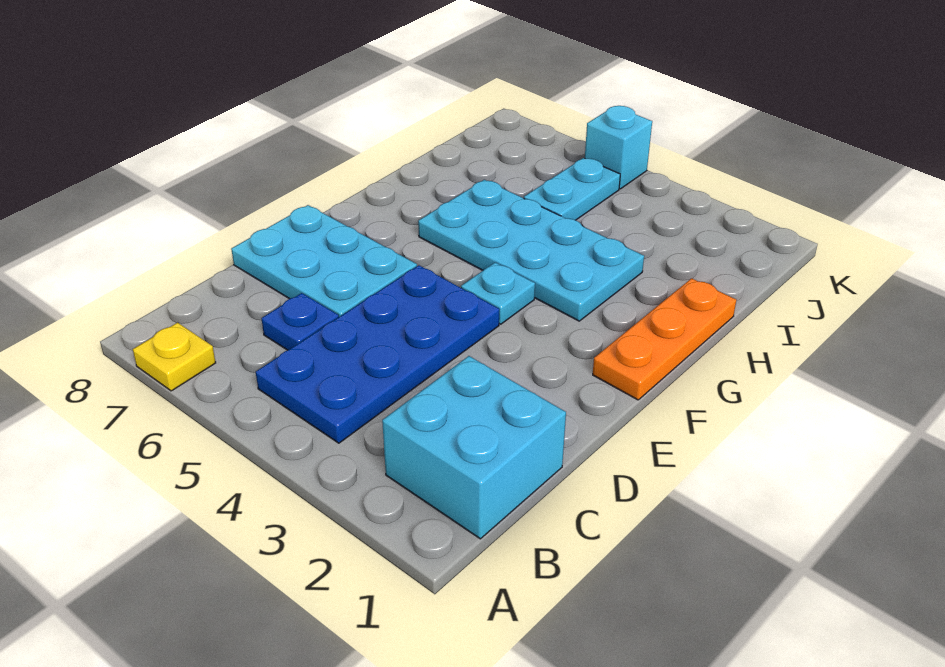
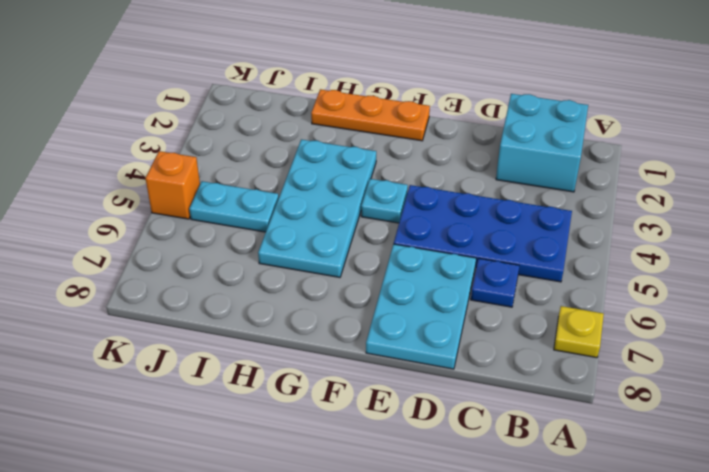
cyan brick K5 level 1 -> orange brick K5 level 1

